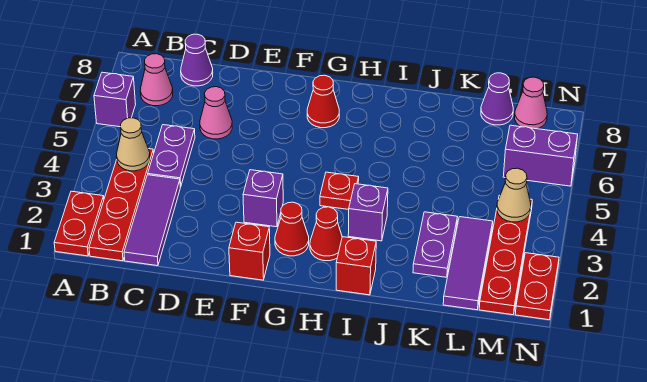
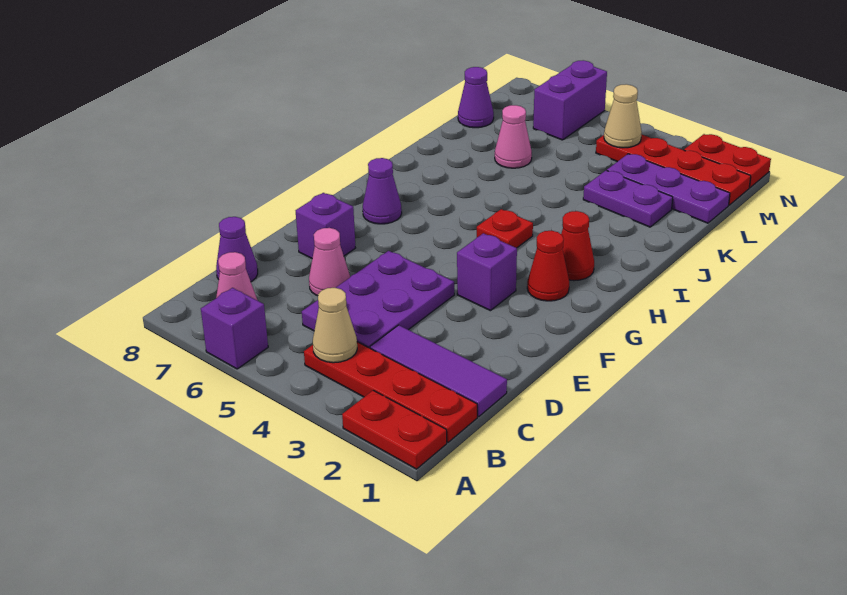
purple plate C4:C5 level 1 -> purple plate C4:E5 level 1
red brick F1 level 1 -> none
red cone G7 level 1 -> purple cone G7 level 1
red brick I1 level 1 -> none
purple brick I3 level 1 -> purple brick E7 level 1
purple tile L1:L3 level 1 -> purple plate L1:L3 level 1
pink cone M8 level 1 -> pink cone K6 level 1

